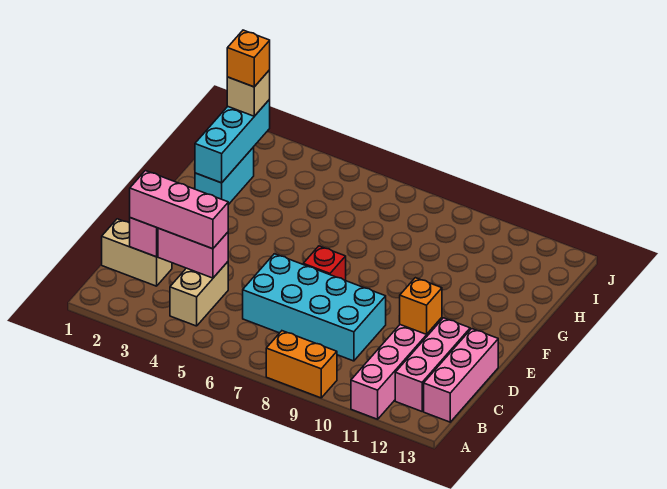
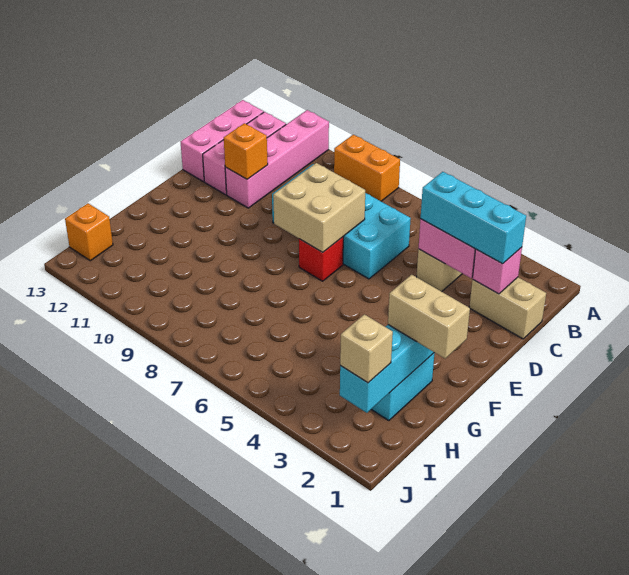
pink brick C2:C4 level 3 -> cyan brick C2:C4 level 3
none -> tan brick D7:E8 level 2
none -> tan brick G1:G2 level 3
orange brick I2 level 4 -> orange brick I13 level 1

